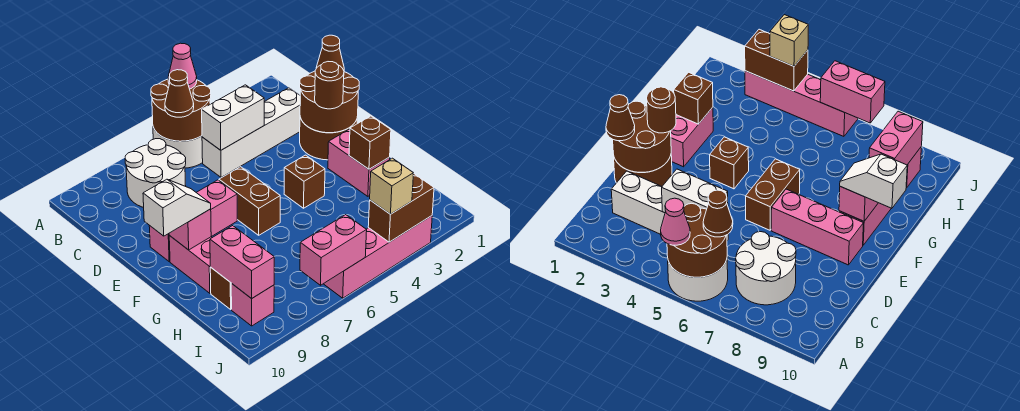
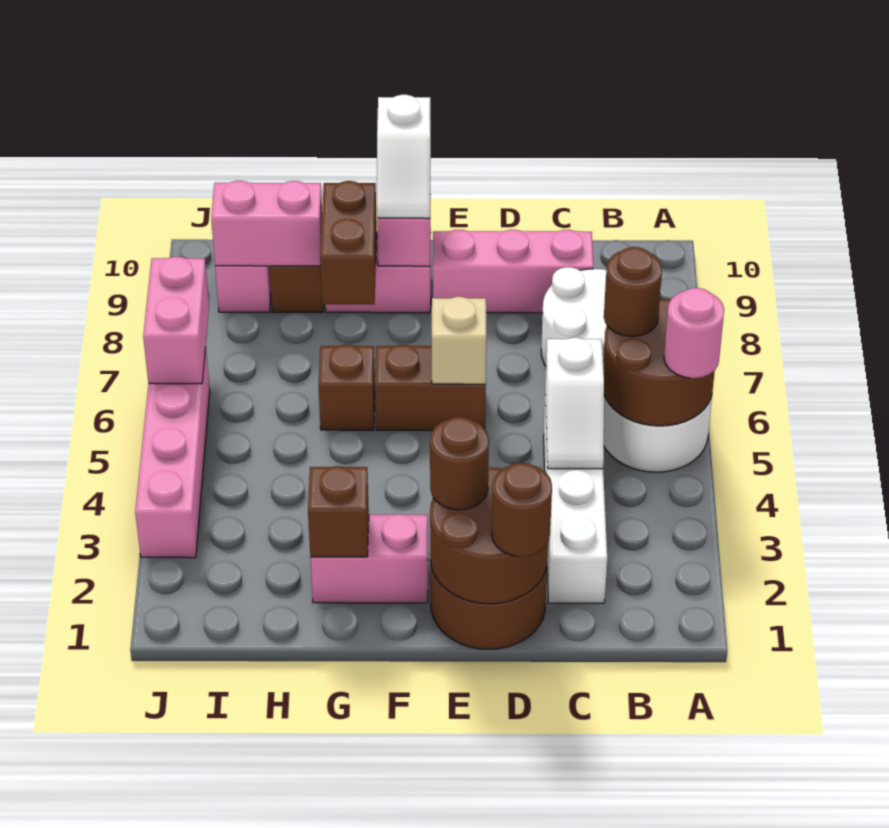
pink cone A5 level 3 -> pink round brick A5 level 3
brown cone B6 level 3 -> brown round brick B6 level 3
white brick C4:C5 level 2 -> white slope C4:C5 level 2 top 5
brown cone D1 level 3 -> brown round brick D1 level 3
pink brick E7:E9 level 1 -> pink brick C9:E9 level 1
brown brick F4 level 1 -> brown brick G6 level 1
brown brick J3:J4 level 2 -> brown brick G8:G9 level 2
tan brick J4 level 3 -> tan brick E6 level 2

